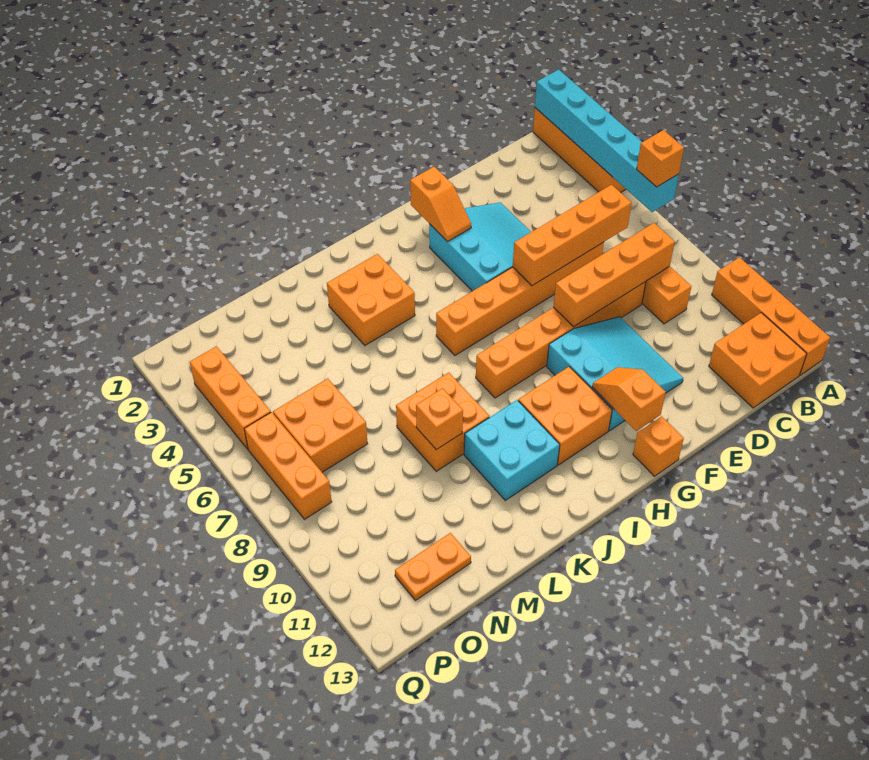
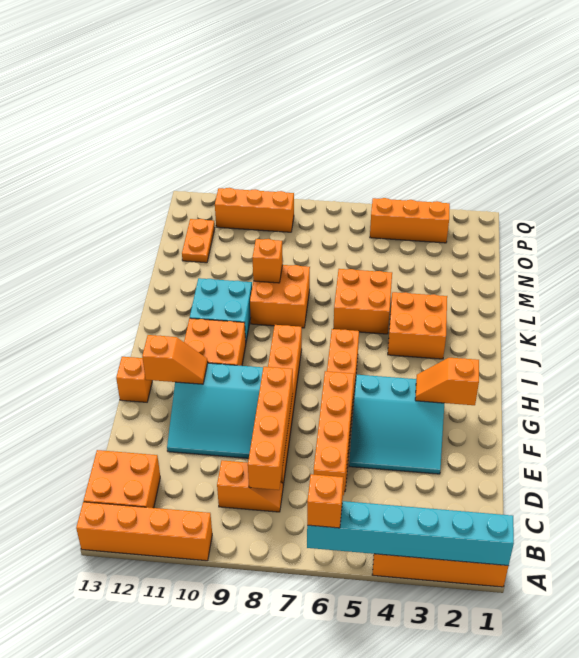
orange brick N6:O7 level 1 -> orange brick K5:L6 level 1
orange brick P6:P8 level 1 -> orange brick P9:P11 level 1

